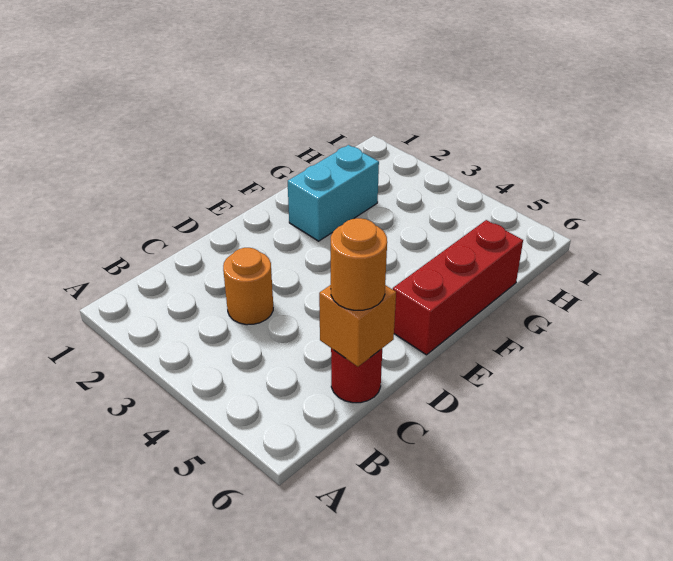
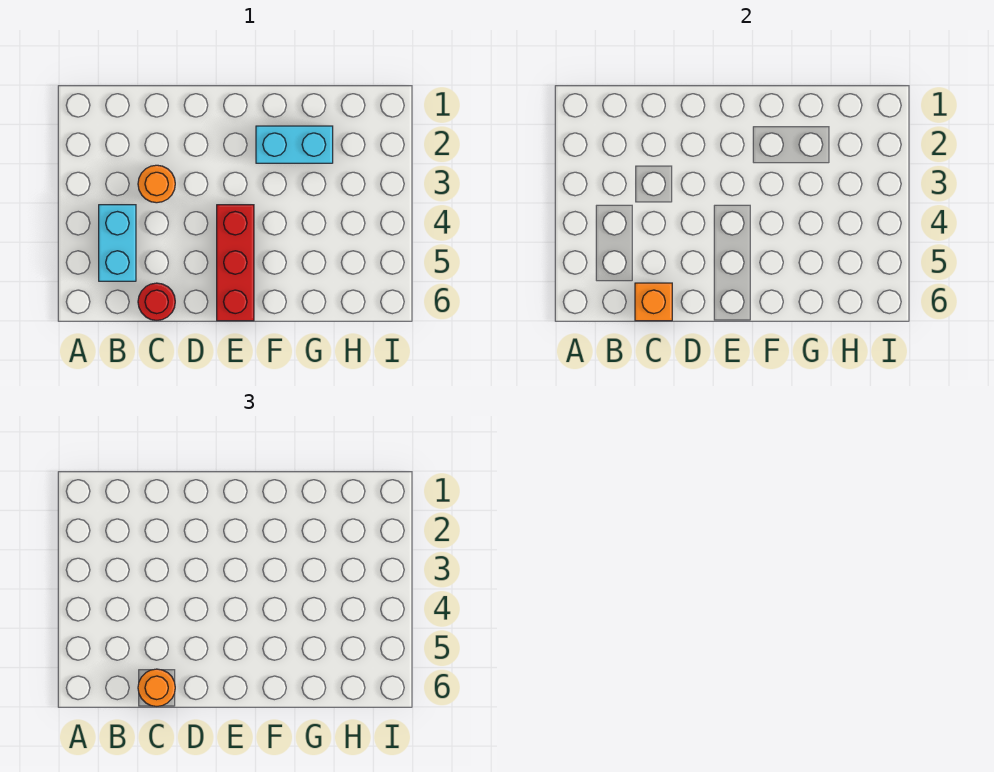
none -> cyan brick B4:B5 level 1
red brick E6:G6 level 1 -> red brick E4:E6 level 1

